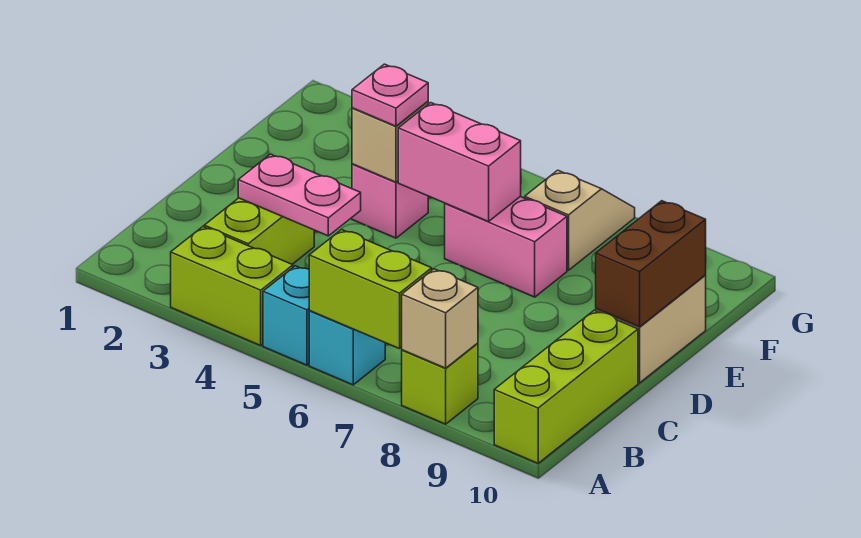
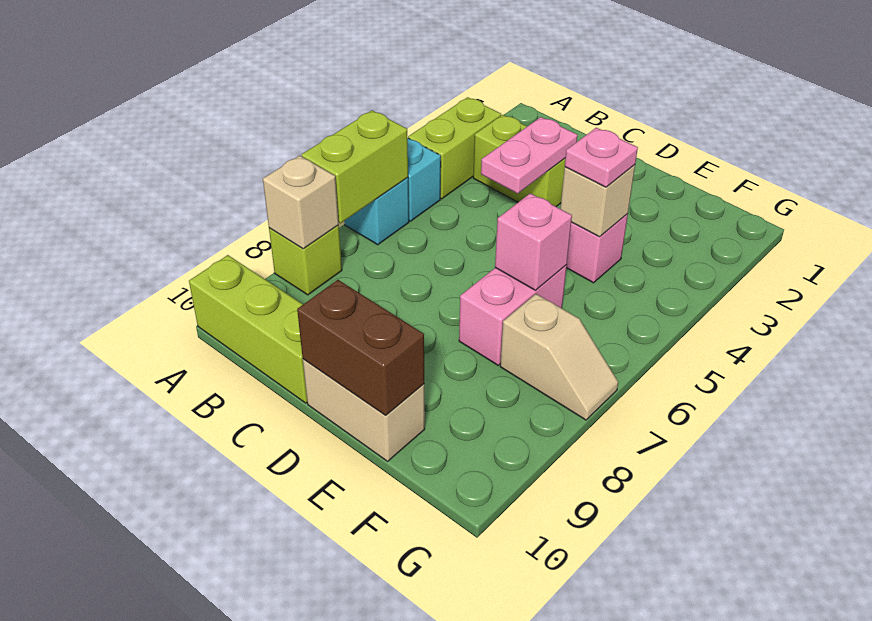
pink brick E5:E6 level 2 -> pink brick E6 level 2

